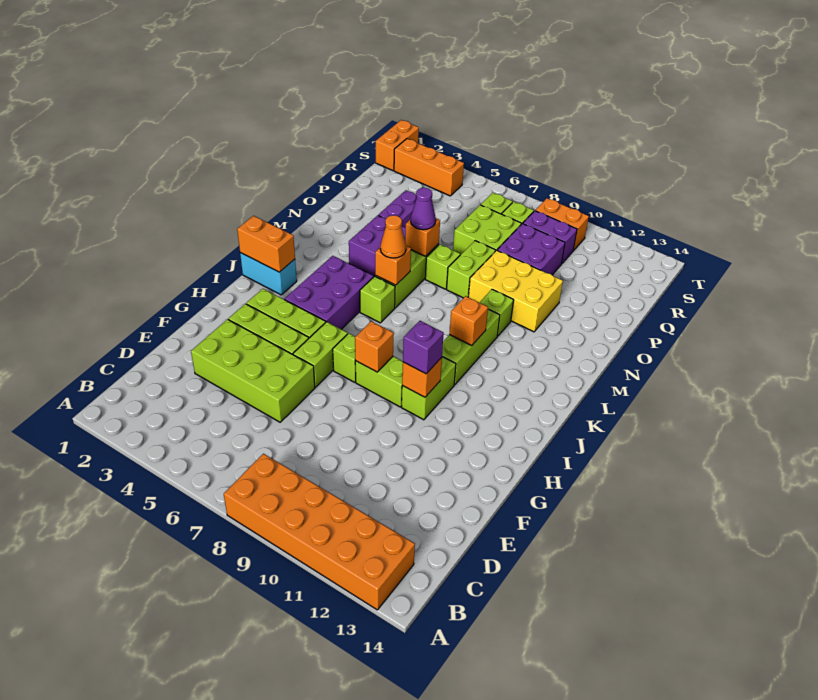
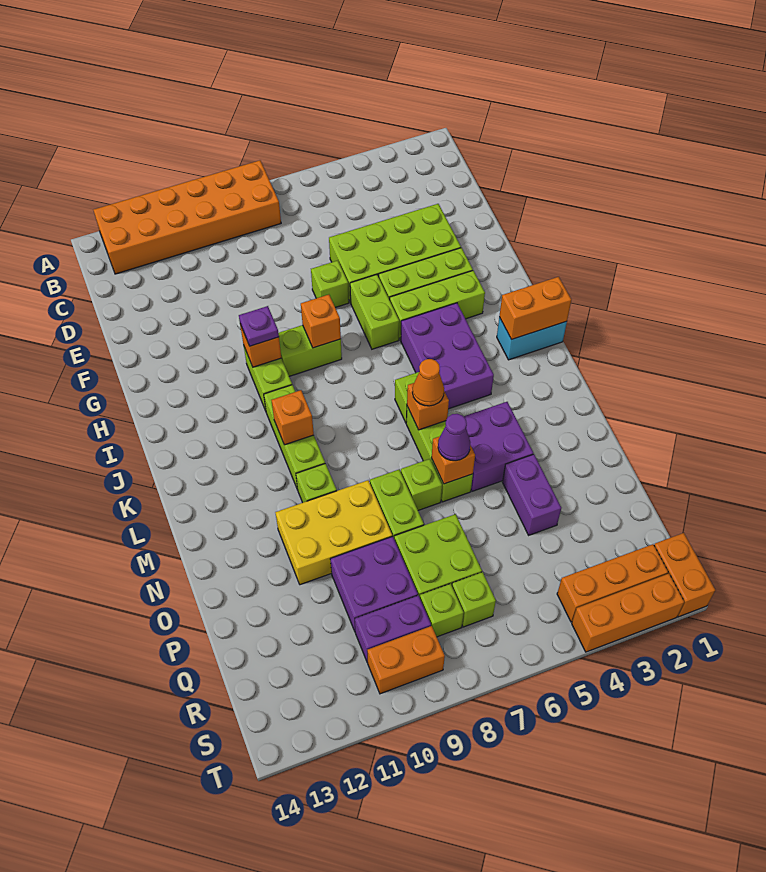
lime brick H7 level 1 -> lime brick F7 level 1
purple brick H10 level 3 -> purple plate H10 level 3
none -> orange brick T2:T4 level 1

